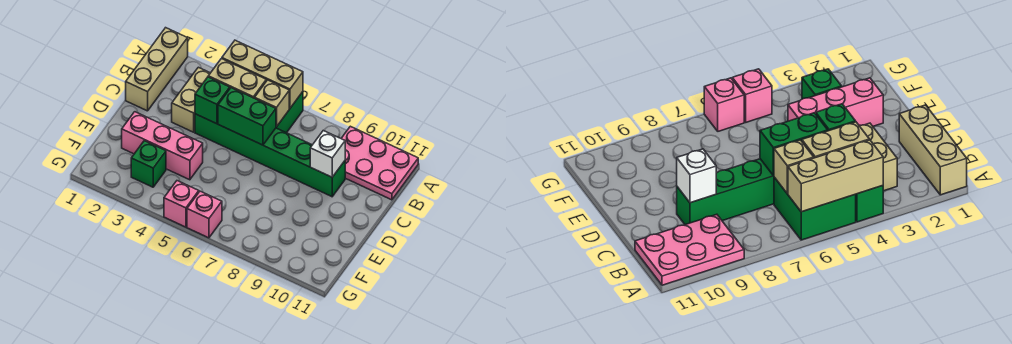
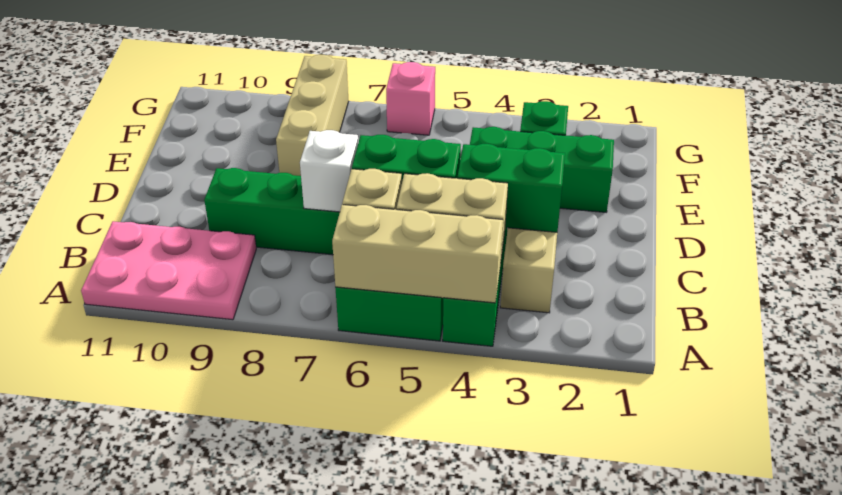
tan brick A1:C1 level 1 -> tan brick E8:G8 level 1
green brick C4 level 2 -> green brick C3:C4 level 2
white brick C9 level 2 -> white brick C7 level 2
pink brick E2:E4 level 1 -> green brick E2:E4 level 1
pink brick G5 level 1 -> none

